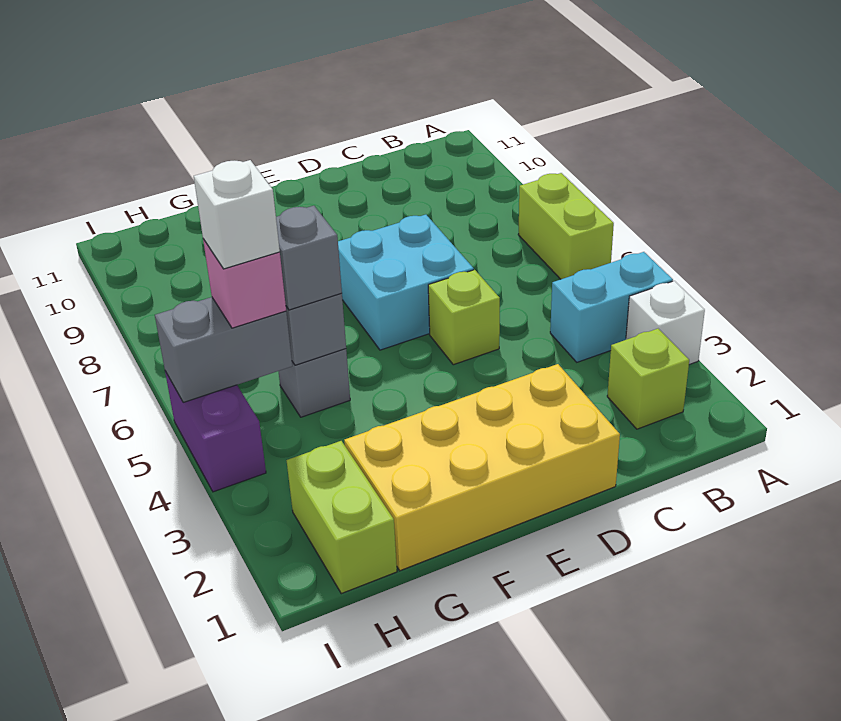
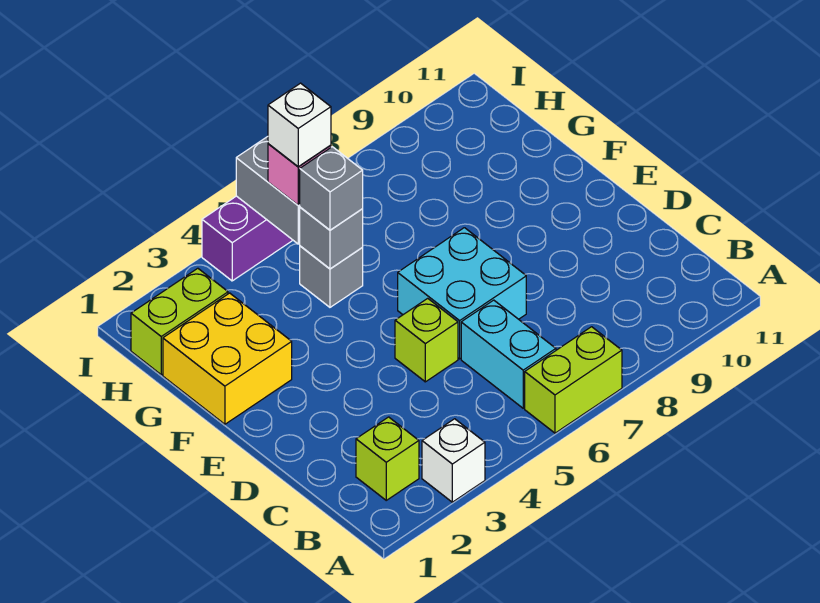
cyan brick A4:B4 level 1 -> cyan brick B6:C6 level 1
yellow brick D1:G2 level 1 -> yellow brick F1:G2 level 1

